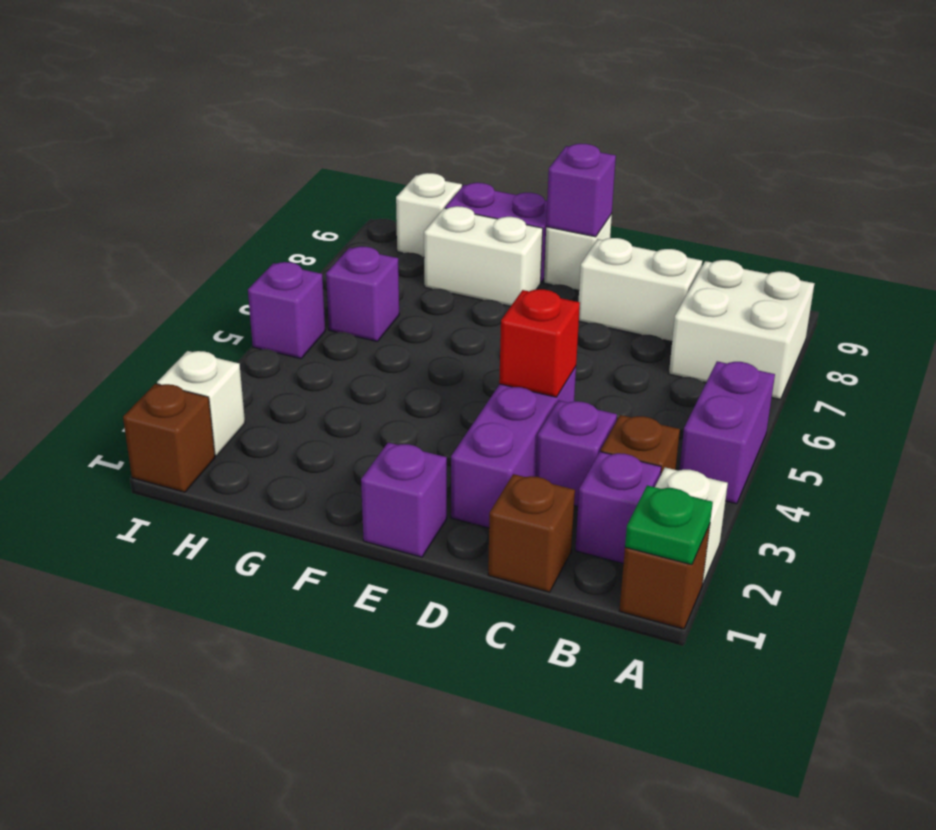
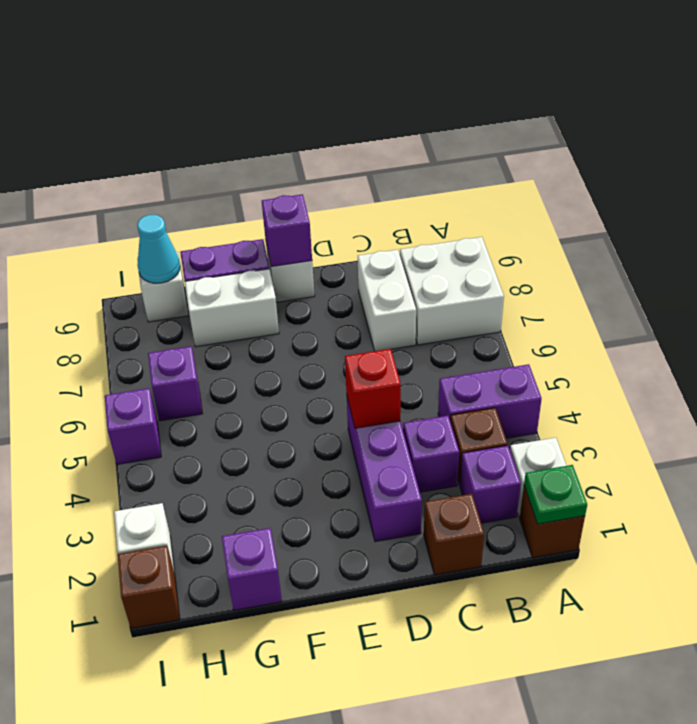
purple brick A4:A5 level 1 -> purple brick A4:B4 level 1
white brick C8:D8 level 1 -> white brick C7:C8 level 1
purple brick E1 level 1 -> purple brick G1 level 1
none -> cyan cone H9 level 2

